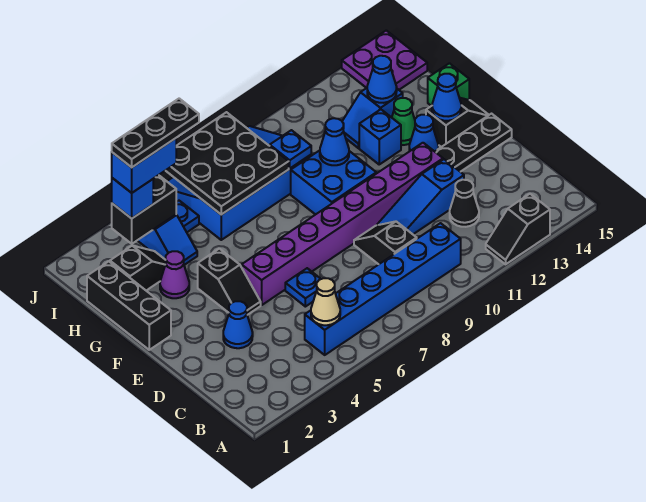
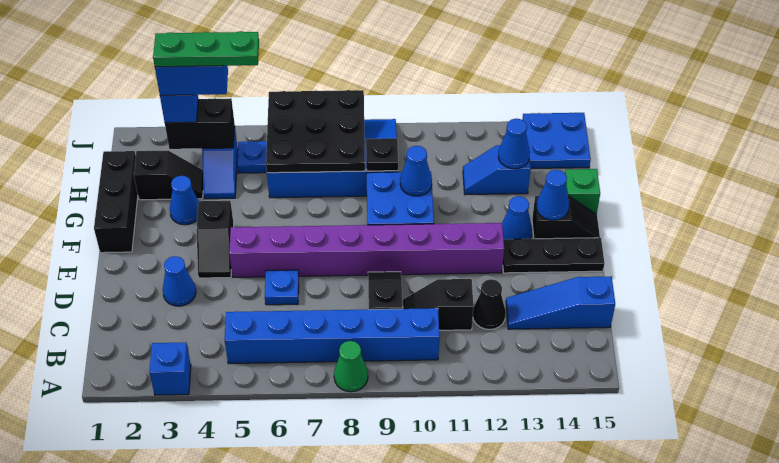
black slope A12:A13 level 1 top 13 -> black slope C10:C11 level 1 top 11
tan cone B5 level 2 -> none
blue slope D10:D12 level 1 top 12 -> blue slope C13:C15 level 1 top 15
purple cone G3 level 1 -> blue cone G3 level 1
blue brick G12 level 1 -> blue brick A3 level 1
green cone G13 level 1 -> green cone A8 level 1
blue plate H9 level 2 -> black plate H9 level 2
black plate I3:I5 level 5 -> green plate I3:I5 level 5
purple plate I14:J15 level 1 -> blue plate I14:J15 level 1

